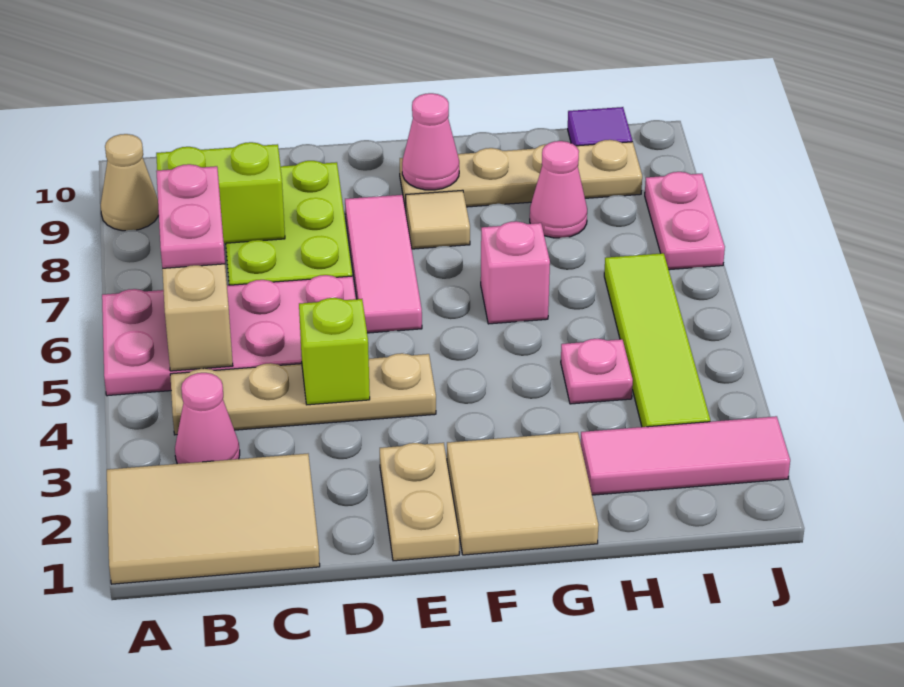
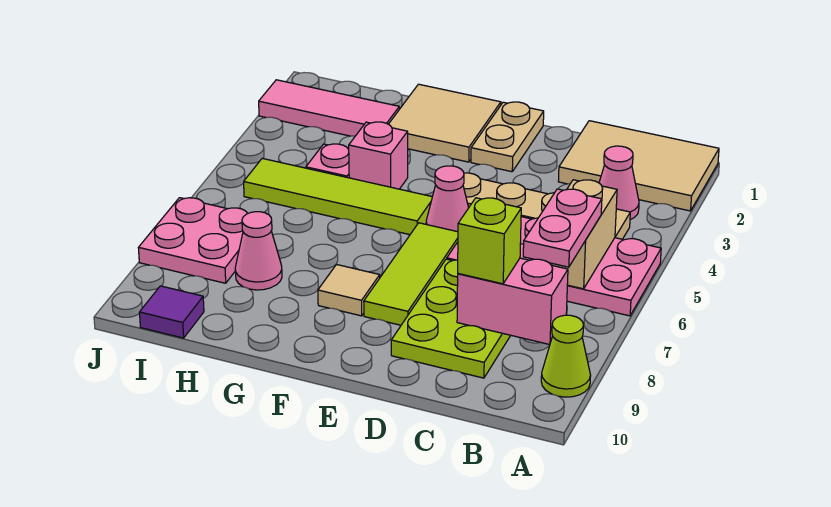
tan cone A9 level 1 -> lime cone A9 level 1
lime brick B8:C8 level 2 -> pink brick B8:C8 level 2
lime brick D4 level 2 -> lime brick C8 level 3
pink tile E6:E8 level 1 -> lime tile E6:E8 level 1
tan plate F9:I9 level 1 -> none
pink cone F9 level 2 -> pink cone E5 level 1
pink brick G6 level 1 -> pink brick G4 level 1
lime tile I3:I6 level 1 -> lime tile F5:I5 level 1
pink plate J7:J8 level 1 -> pink plate I7:J8 level 1

